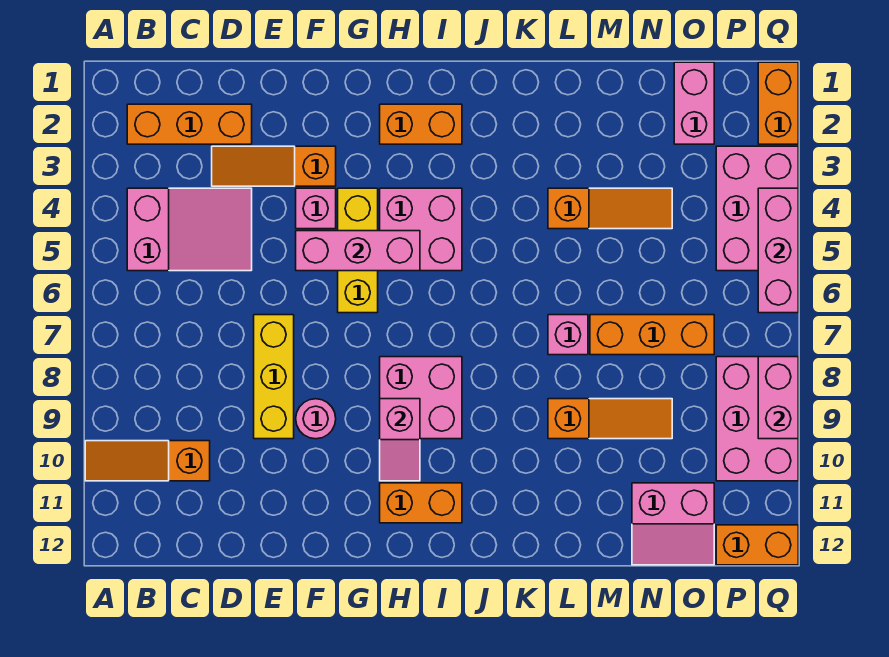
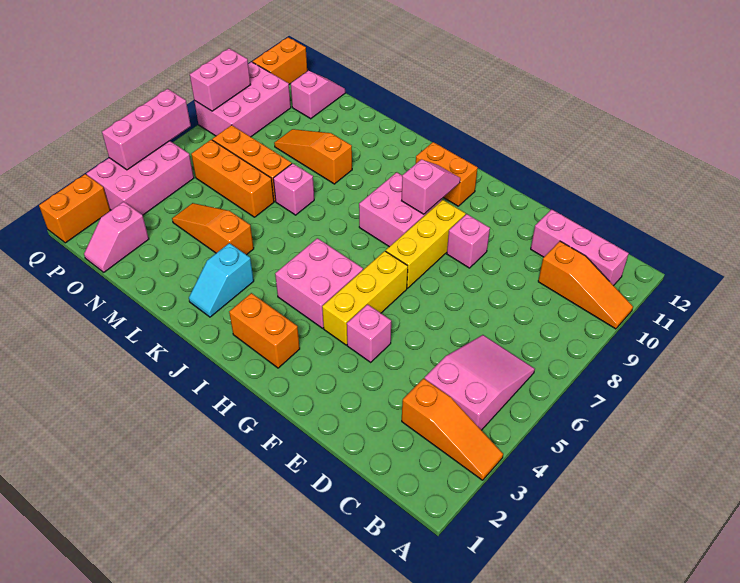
orange brick B2:D2 level 1 -> orange brick M6:O6 level 1
pink slope B4:D5 level 1 top B -> pink slope B4:C6 level 1 top 4
orange slope D3:F3 level 1 top F -> orange slope A3:C3 level 1 top C
yellow brick E7:E9 level 1 -> yellow brick G7:G9 level 1
pink brick F5:H5 level 2 -> pink brick B11:D11 level 1
pink round brick F9 level 1 -> pink brick F9 level 1
none -> cyan slope K2:K3 level 1 top 3
pink slope N11:O12 level 1 top 11 -> pink slope O11:O12 level 1 top 11
pink brick O1:O2 level 1 -> pink slope O1:O2 level 1 top 2
orange brick P12:Q12 level 1 -> orange brick Q11:Q12 level 1

